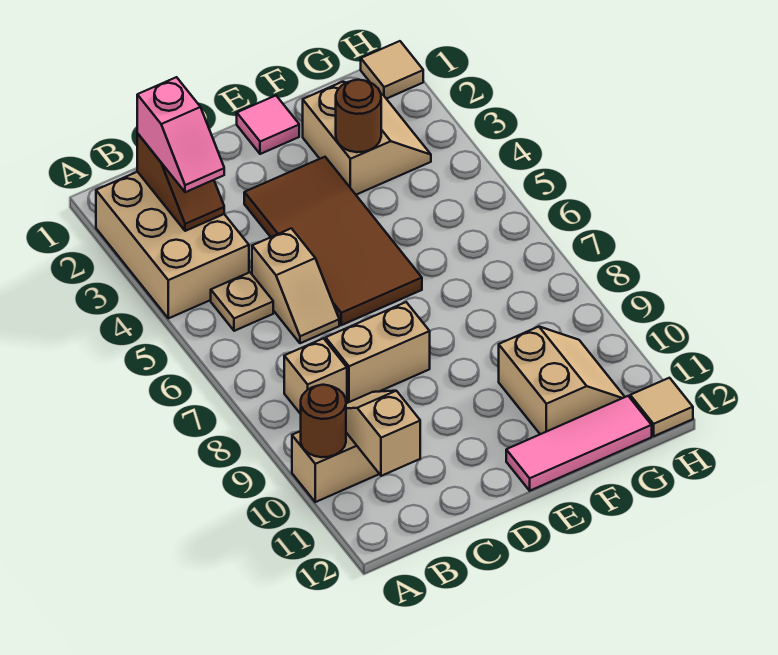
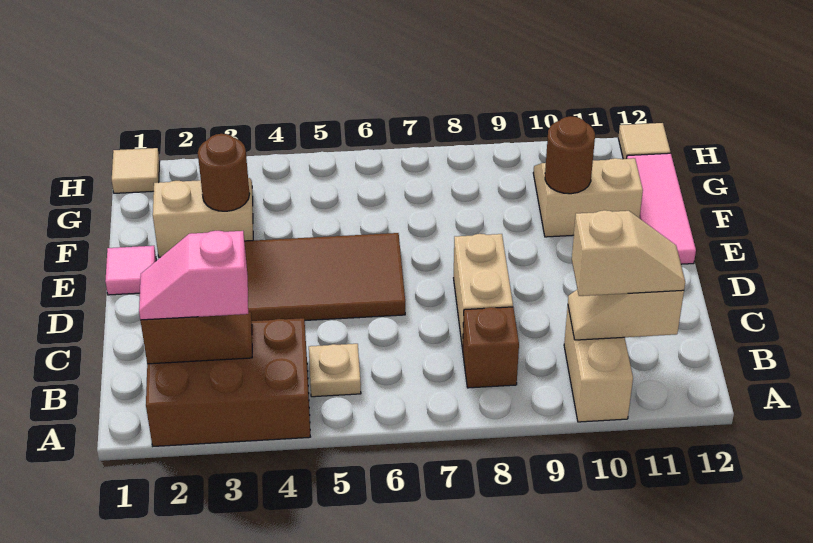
tan brick A2:B4 level 1 -> brown brick A2:B4 level 1
brown round brick A10 level 2 -> brown round brick F10 level 2
pink slope B2:B3 level 3 top 2 -> pink slope B2:B3 level 3 top 3
tan brick B8 level 1 -> brown brick B8 level 1
tan slope C5:C6 level 1 top 5 -> tan slope B10:B11 level 3 top 10

